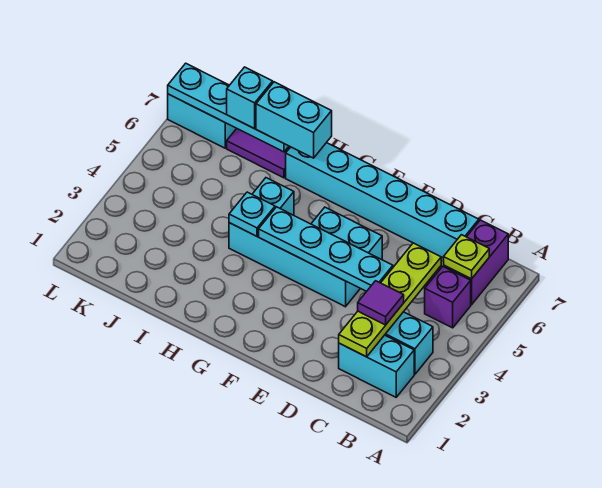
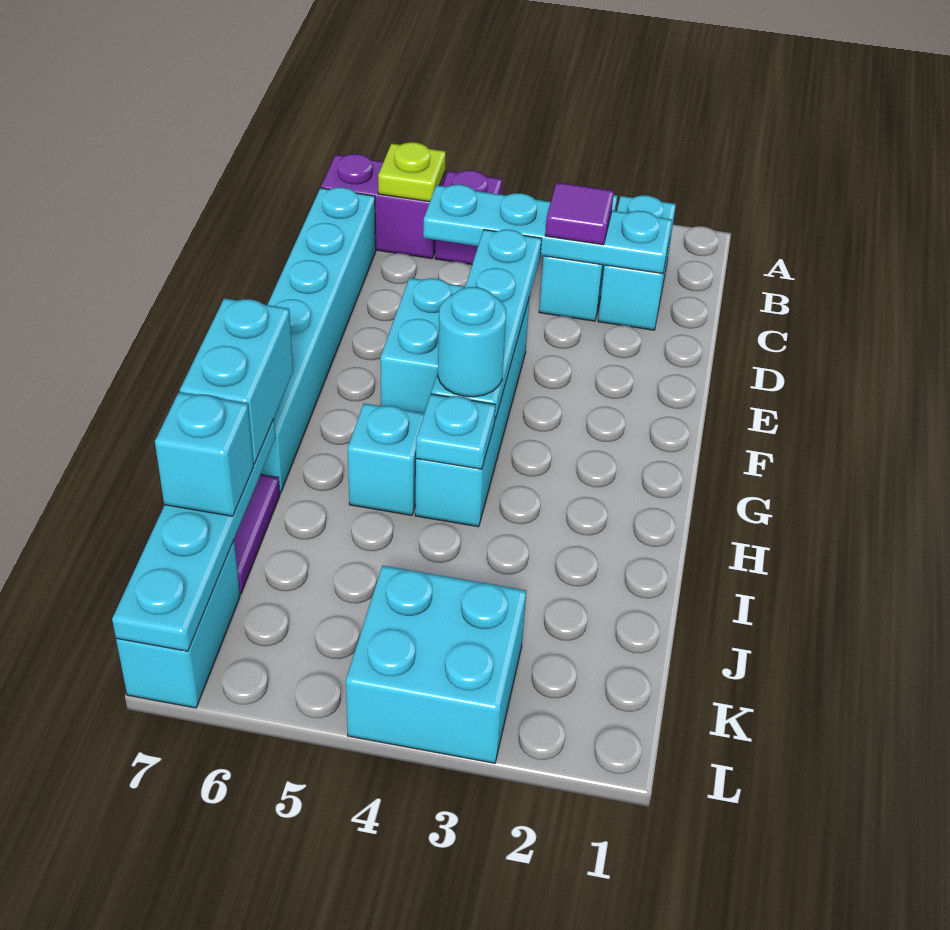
lime plate C2:C5 level 2 -> cyan plate C2:C5 level 2
none -> cyan round brick G4 level 3
none -> cyan brick K3:L4 level 1

